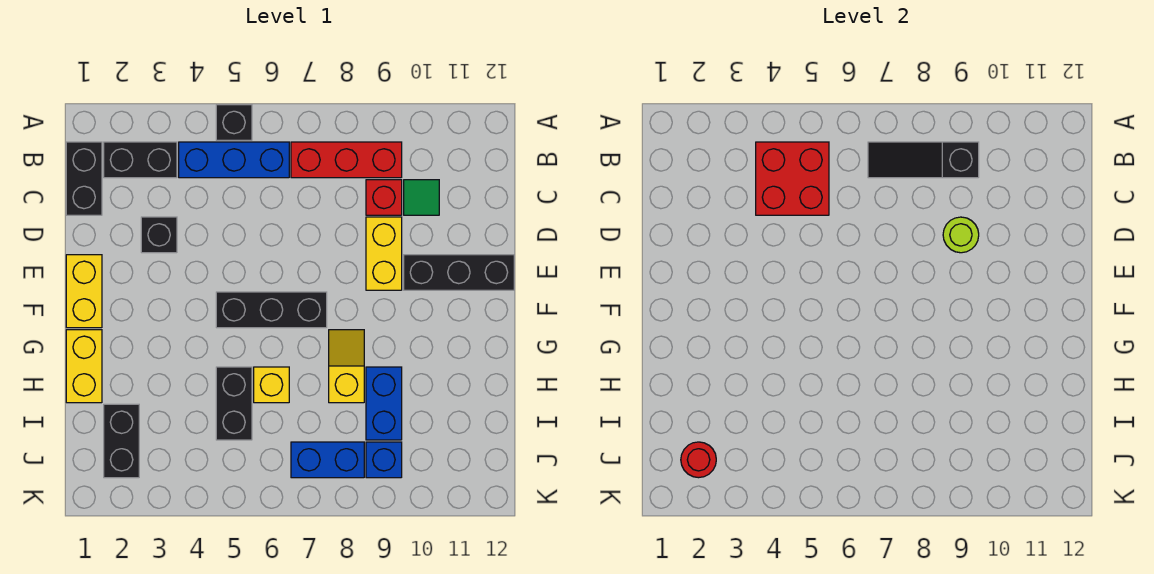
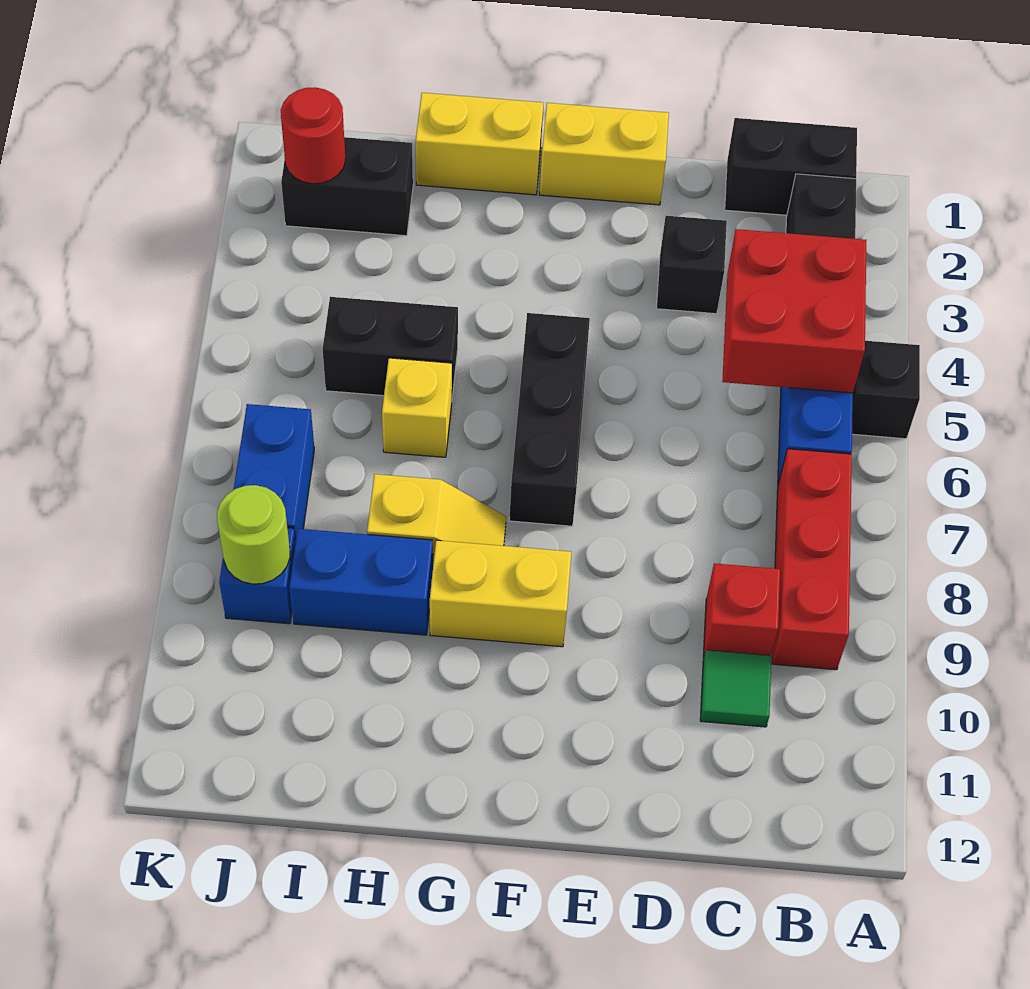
black slope B7:B9 level 2 top 9 -> none
yellow brick D9:E9 level 1 -> yellow brick F9:G9 level 1
lime round brick D9 level 2 -> lime round brick J9 level 2
black brick E10:E12 level 1 -> none

